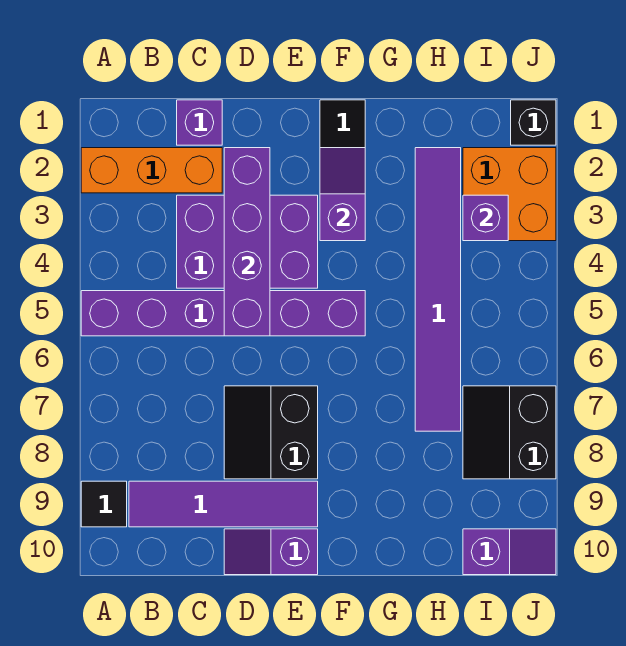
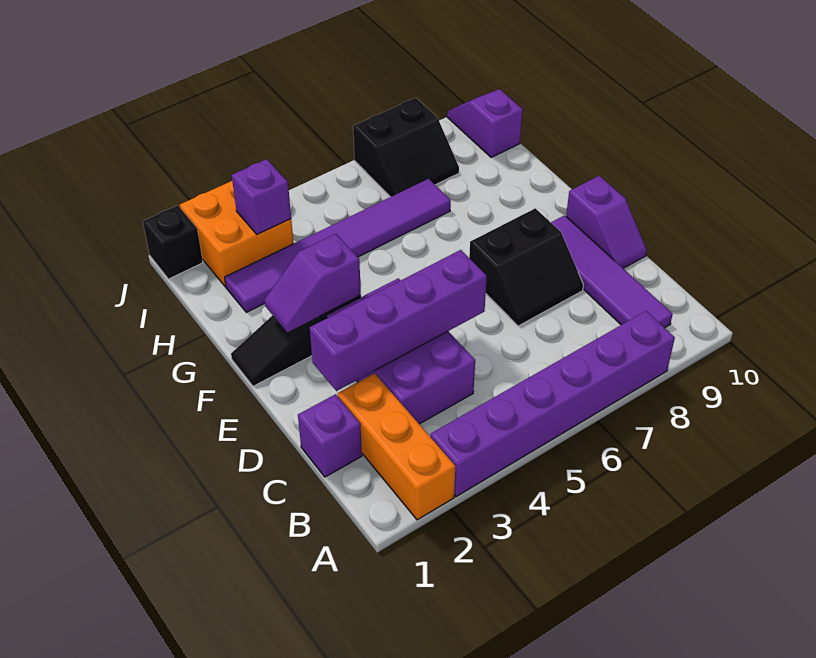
purple brick A5:F5 level 1 -> purple brick A3:A8 level 1
black tile A9 level 1 -> none

